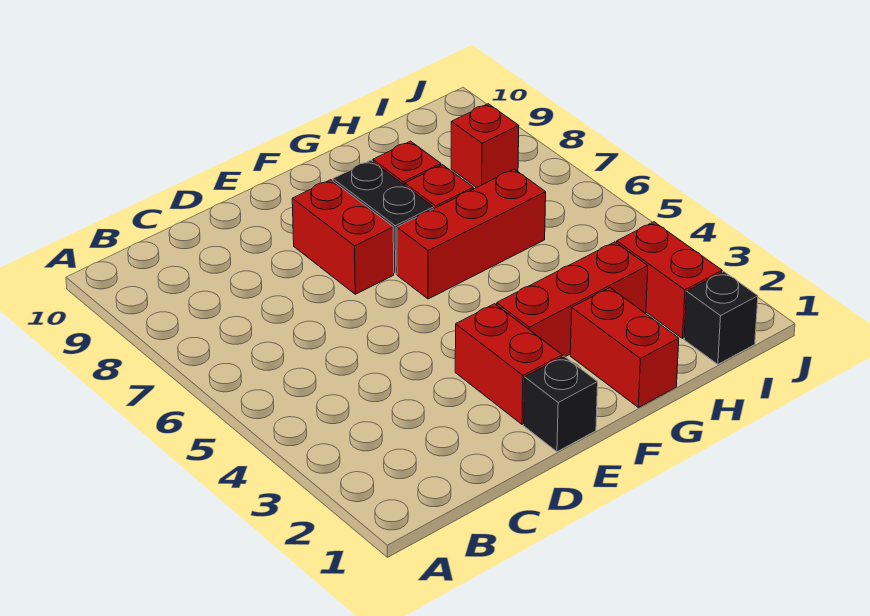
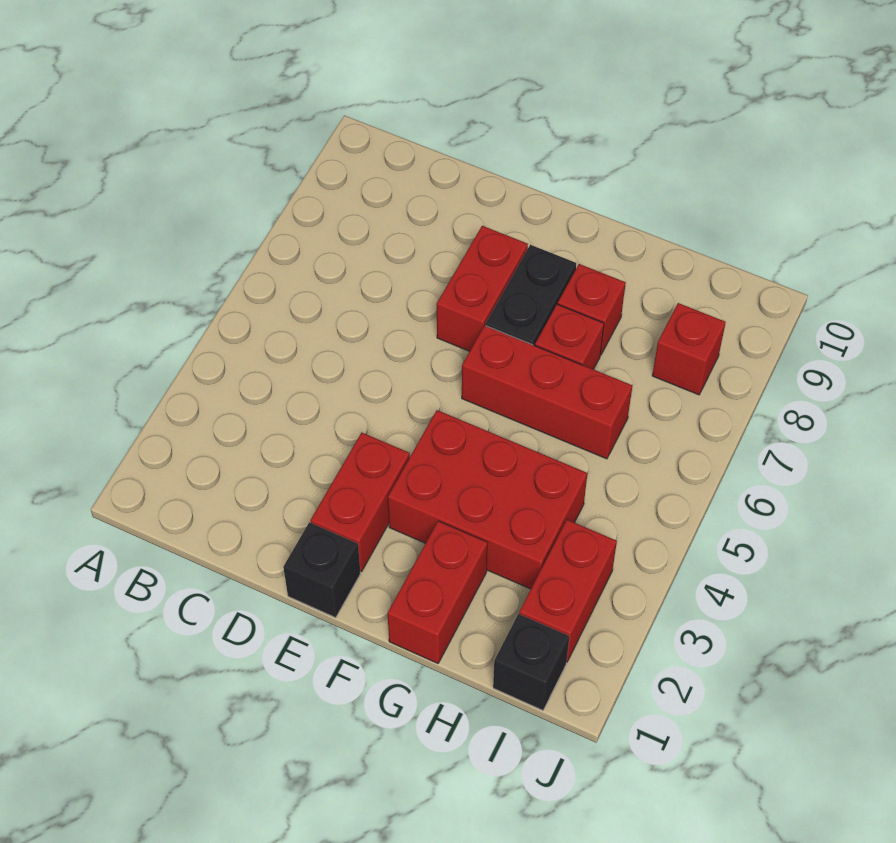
red brick F3:H3 level 1 -> red brick F3:H4 level 1

